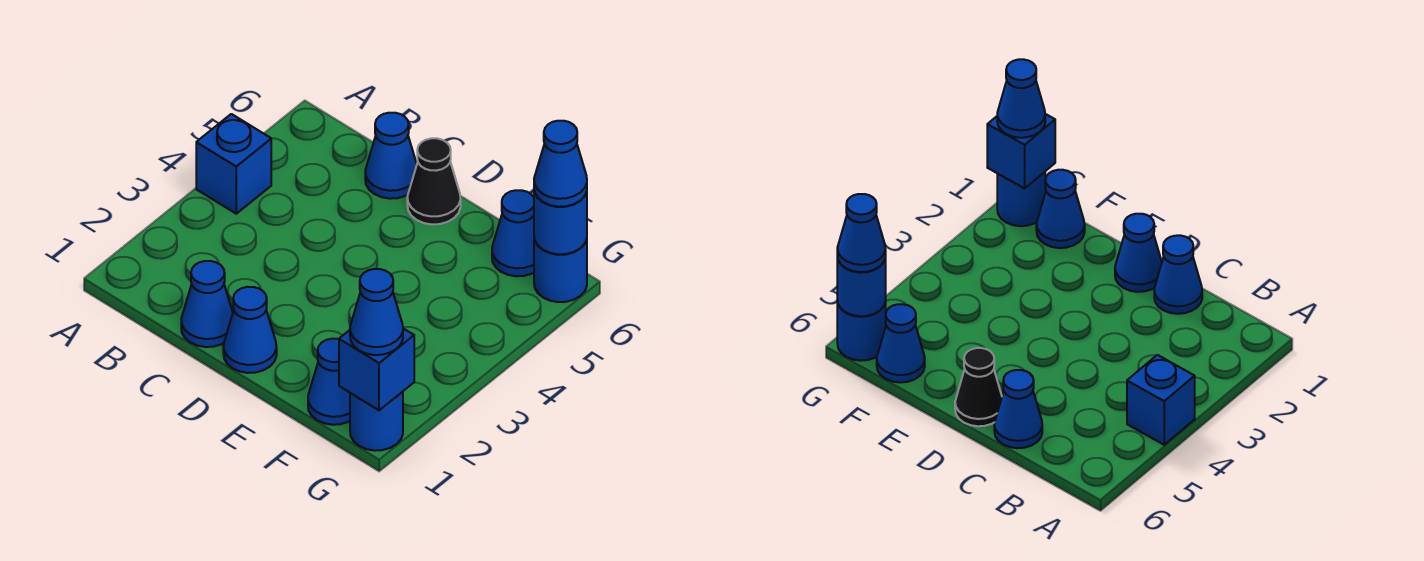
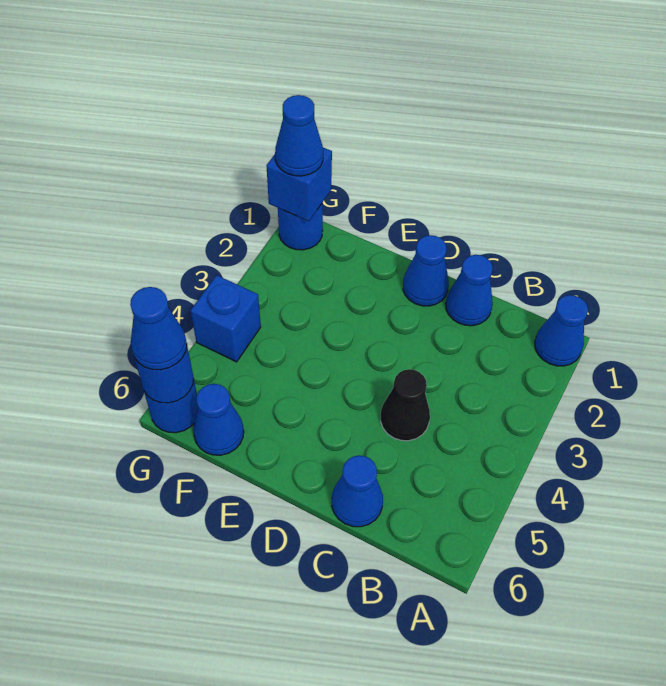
blue brick A4 level 1 -> blue brick G4 level 1
black cone D6 level 1 -> black cone C4 level 1
blue cone F1 level 1 -> blue cone A1 level 1

